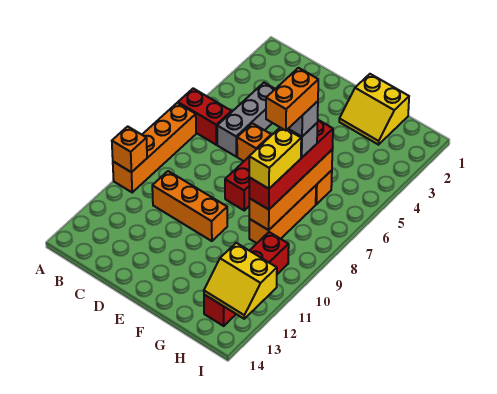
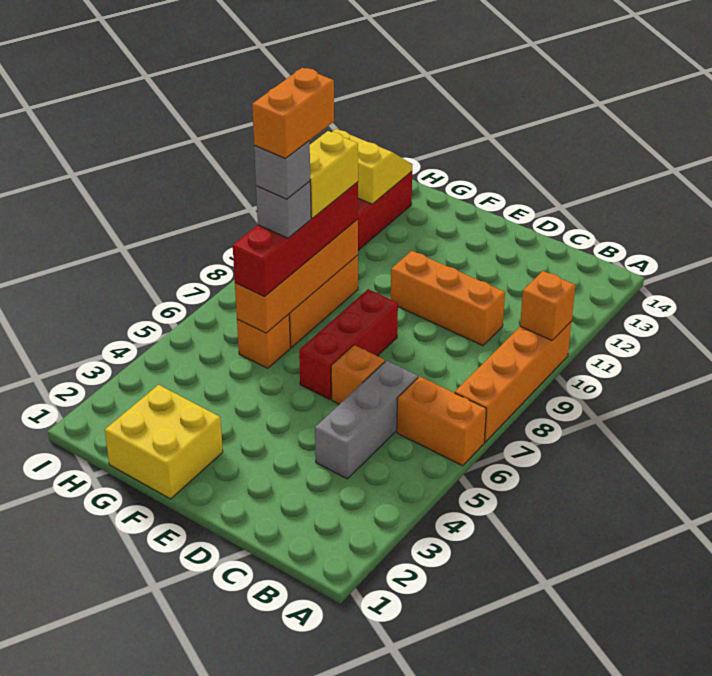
red brick A6:B6 level 1 -> orange brick A6:B6 level 1
yellow slope F1:G2 level 1 top 1 -> yellow brick F1:G2 level 1

